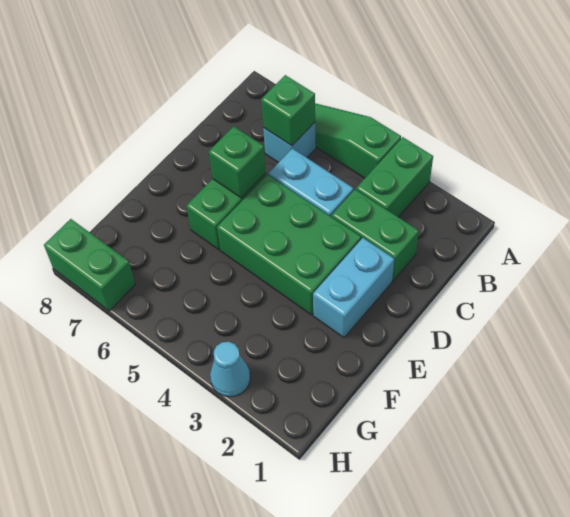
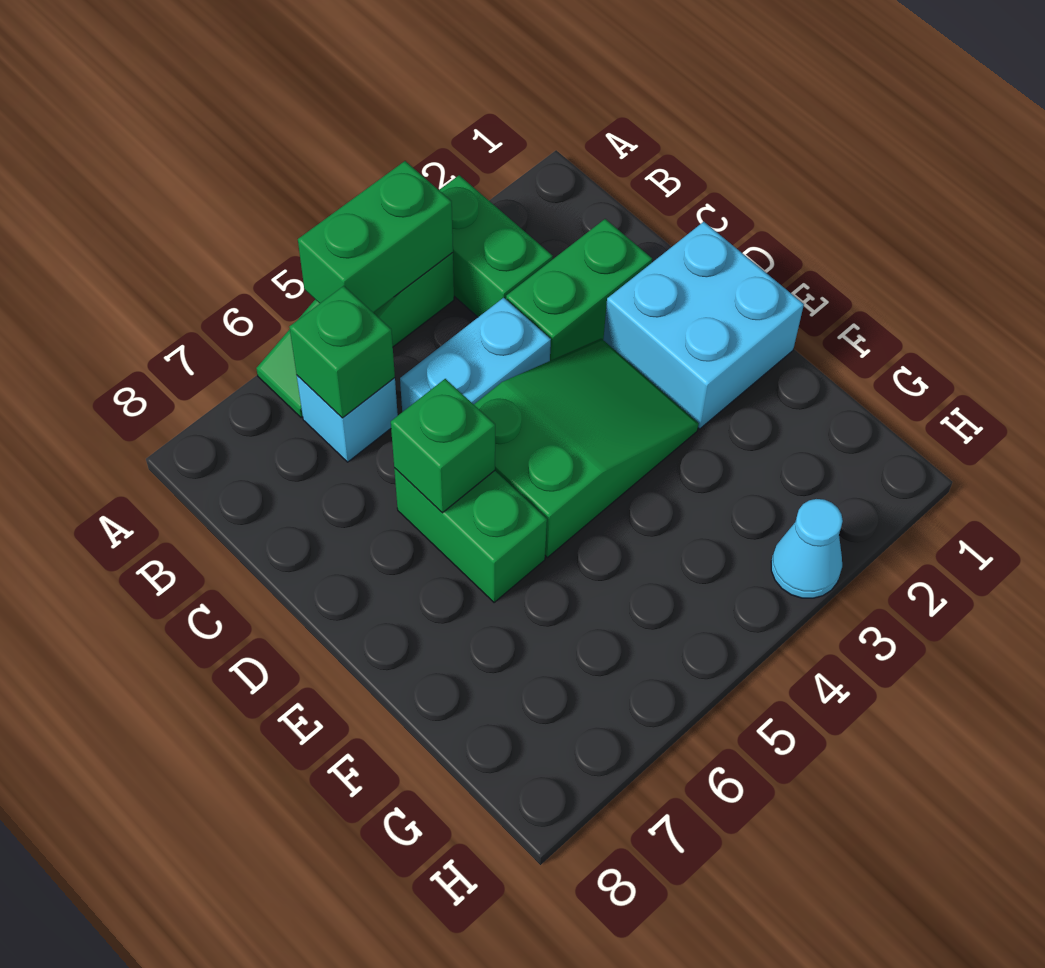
cyan brick D2:E2 level 1 -> cyan brick D1:E2 level 1
green brick D3:E5 level 1 -> green slope D3:E5 level 1 top 5
green brick H7:H8 level 1 -> green brick A4:A5 level 2

